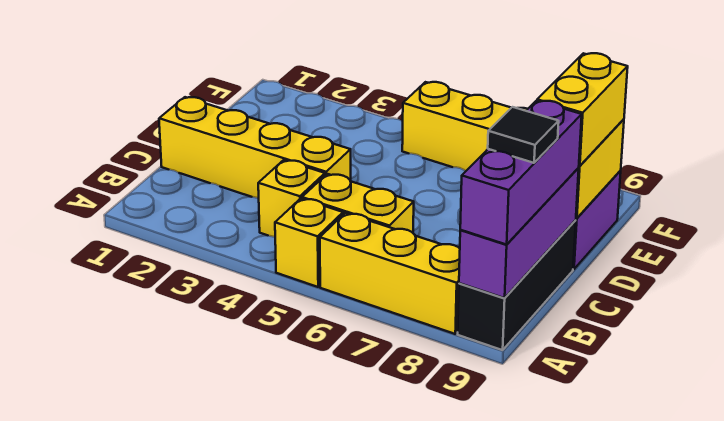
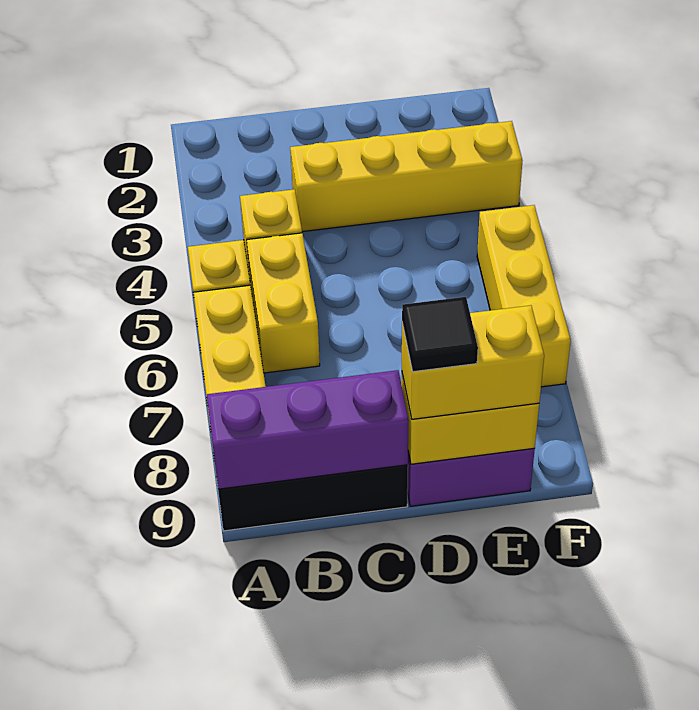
purple brick A9:C9 level 3 -> none
black tile B9 level 4 -> black tile D9 level 4
yellow brick C1:C4 level 1 -> yellow brick C3:F3 level 1

